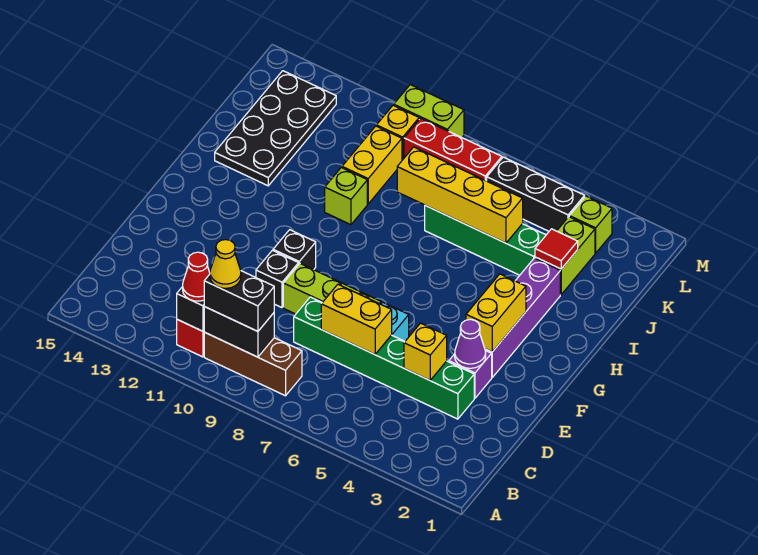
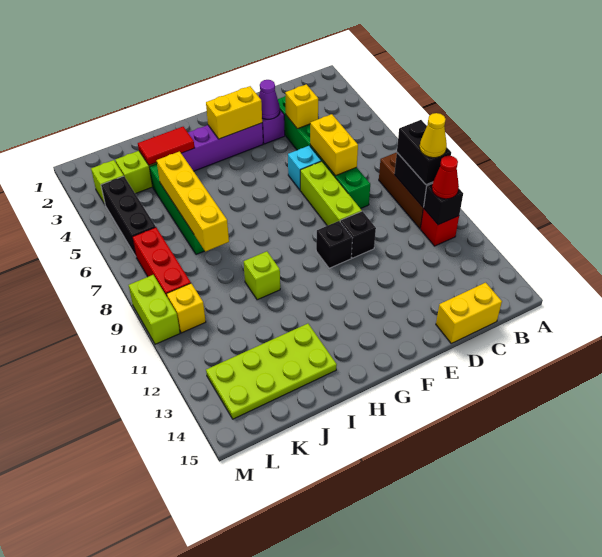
black plate I13:L14 level 1 -> lime plate I13:L14 level 1
red tile J3 level 2 -> red tile I3:J3 level 2
yellow brick J10:K10 level 1 -> yellow brick C15:D15 level 1

